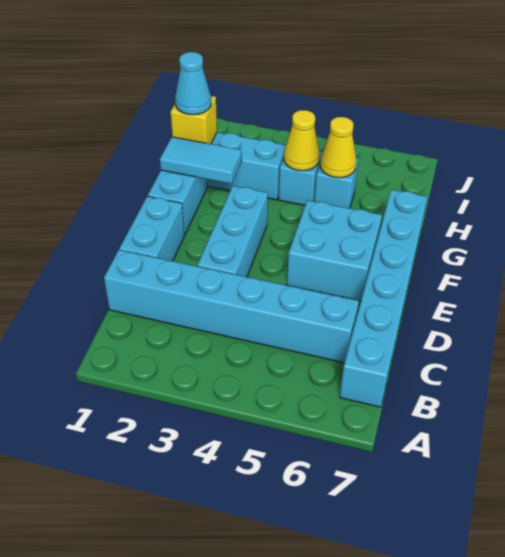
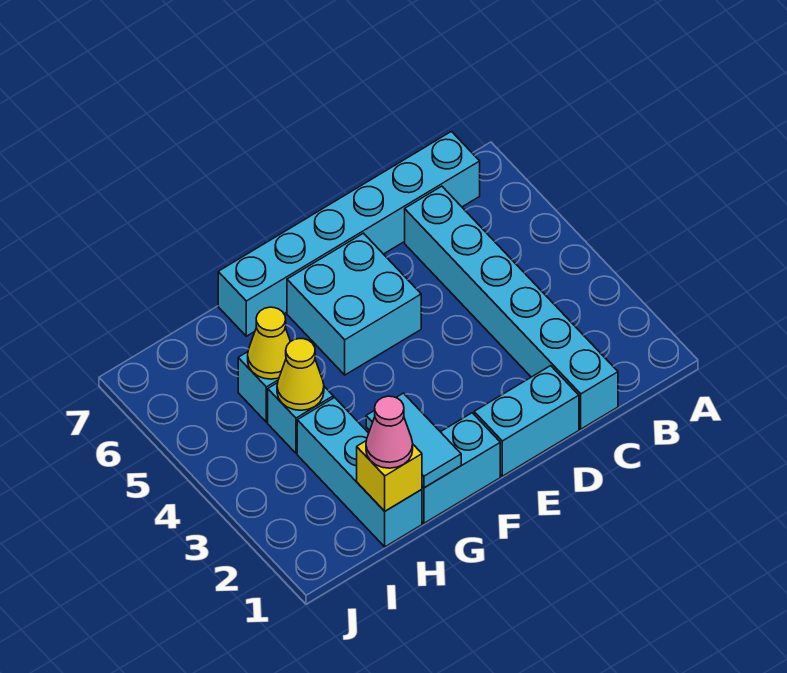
cyan brick D3:F3 level 1 -> none
cyan cone H1 level 3 -> pink cone H1 level 3

